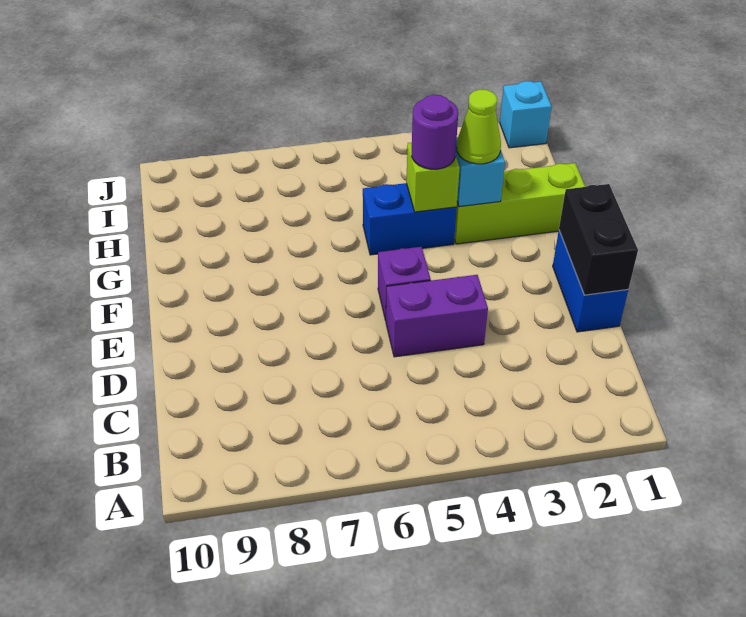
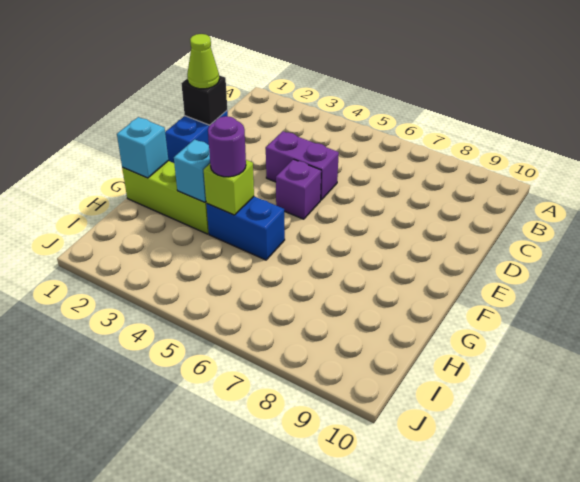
black brick D1:E1 level 2 -> black brick D1 level 2
lime cone G3 level 3 -> lime cone D1 level 3
cyan brick J1 level 1 -> cyan brick G1 level 2

